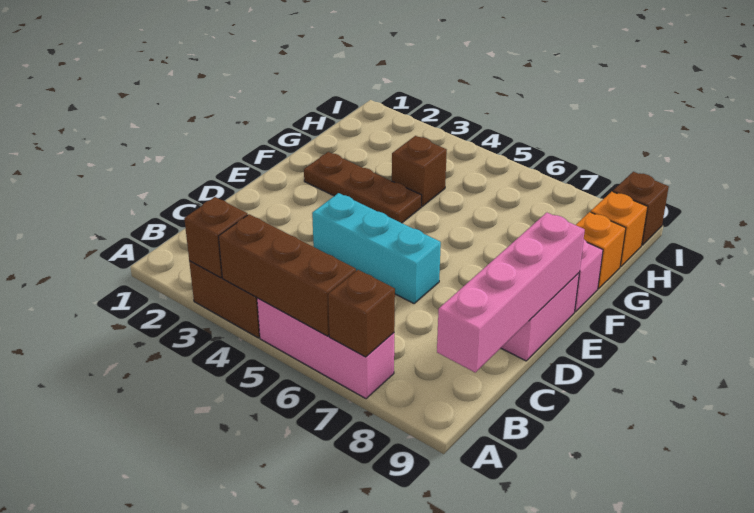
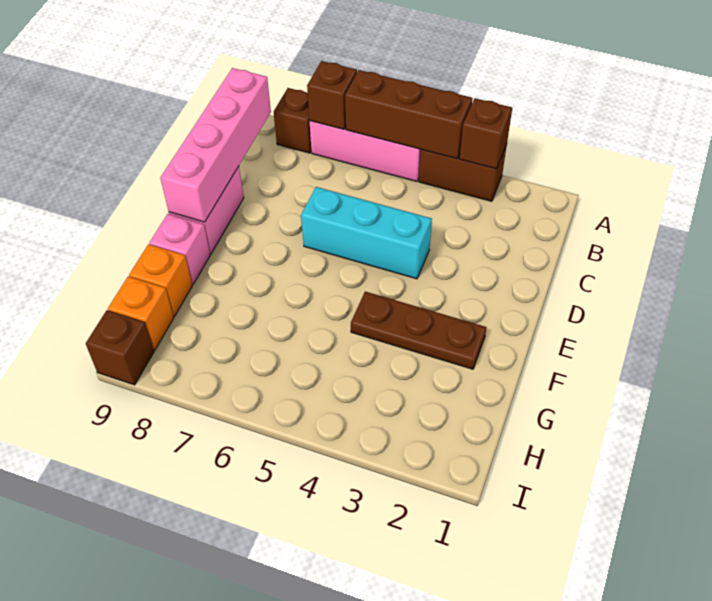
brown brick G4 level 1 -> brown brick A8 level 1

